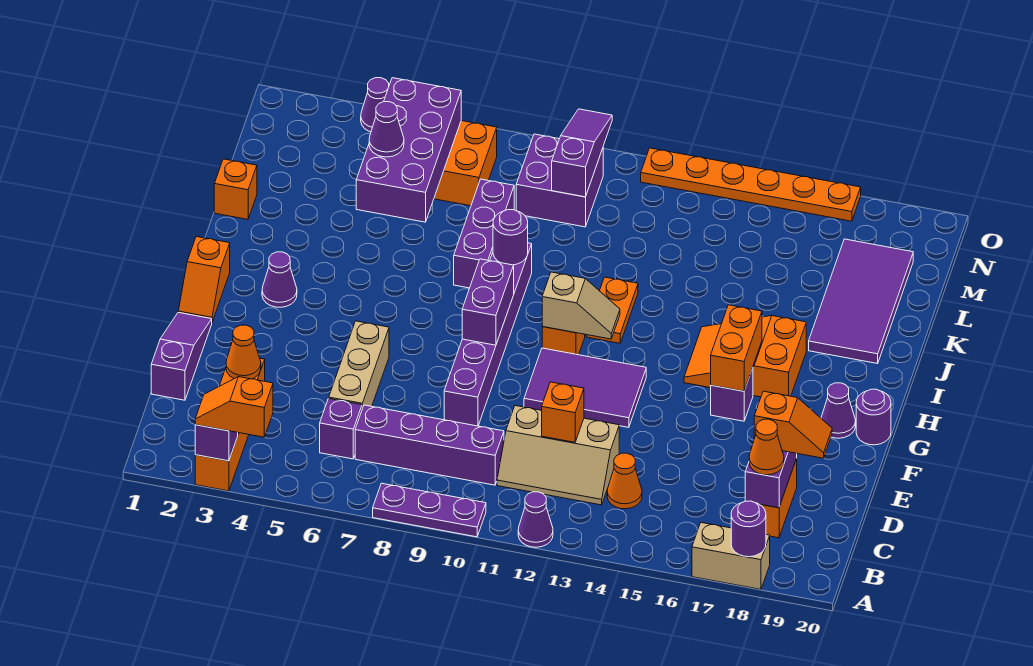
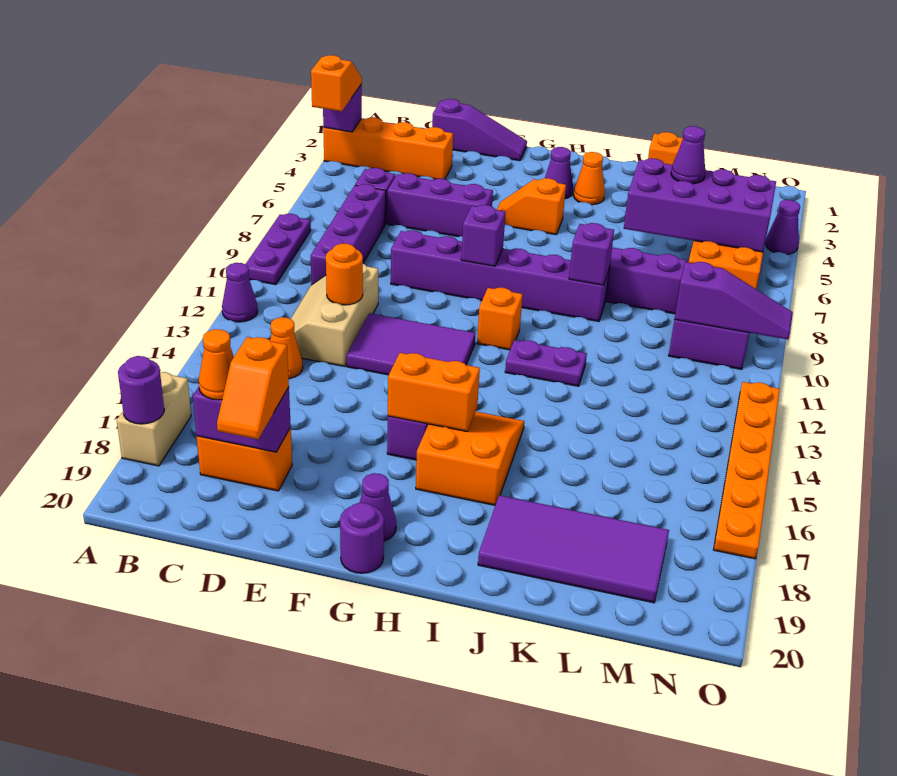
orange cone D3 level 2 -> orange cone I3 level 1
tan brick D6:F6 level 1 -> purple brick D6:F6 level 1
orange brick D12 level 2 -> orange round brick D12 level 2
purple tile F11:G13 level 1 -> purple tile E12:G13 level 1
orange slope G1:H1 level 1 top H -> orange slope G5:H5 level 1 top H
purple brick G9:H9 level 2 -> purple brick G9 level 2
tan slope H11:H12 level 2 top 11 -> none
orange plate I12:J12 level 1 -> purple plate I12:J12 level 1
purple round brick J9 level 2 -> purple brick J9 level 2

